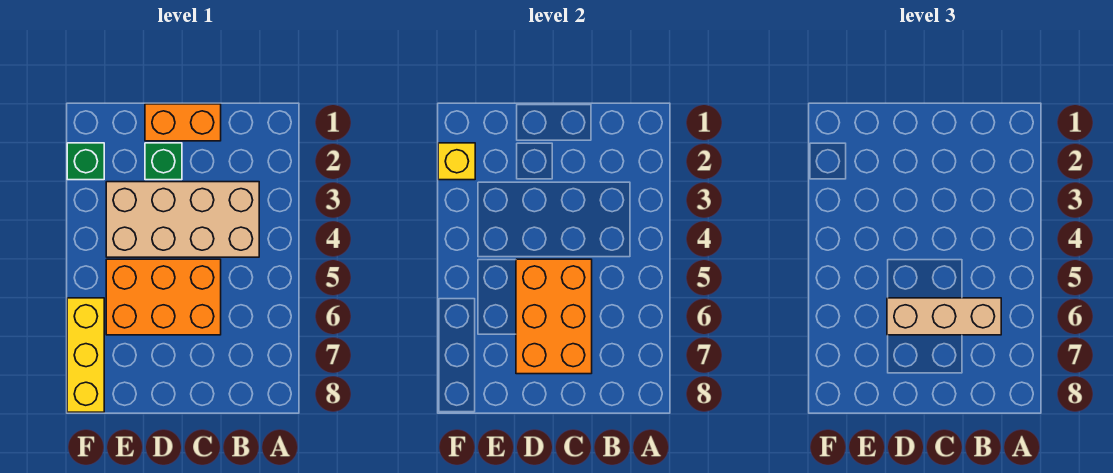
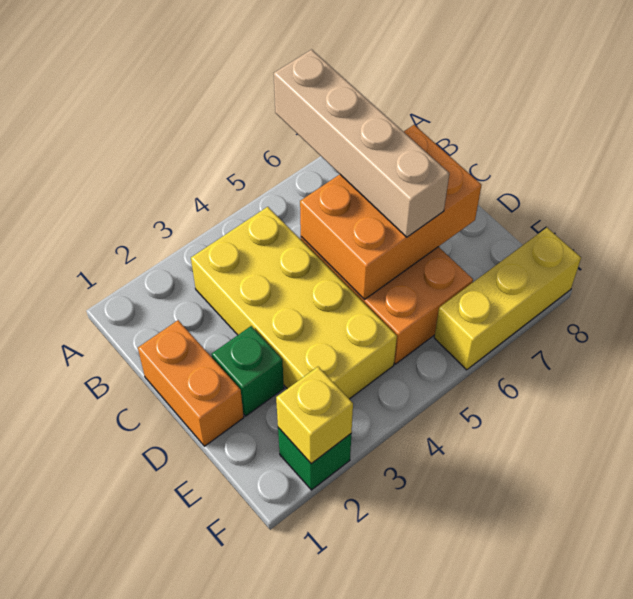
tan brick B3:E4 level 1 -> yellow brick B3:E4 level 1
tan brick B6:D6 level 3 -> tan brick A6:D6 level 3

